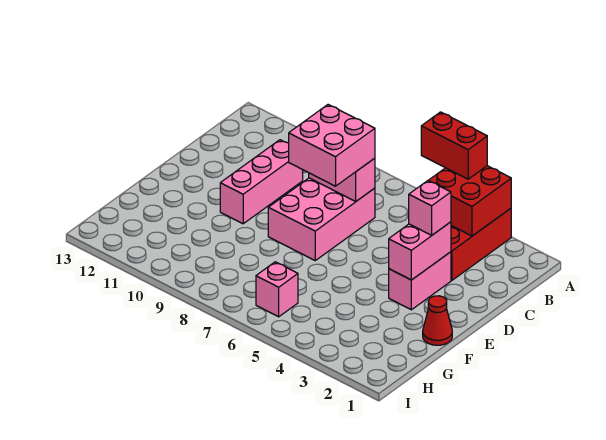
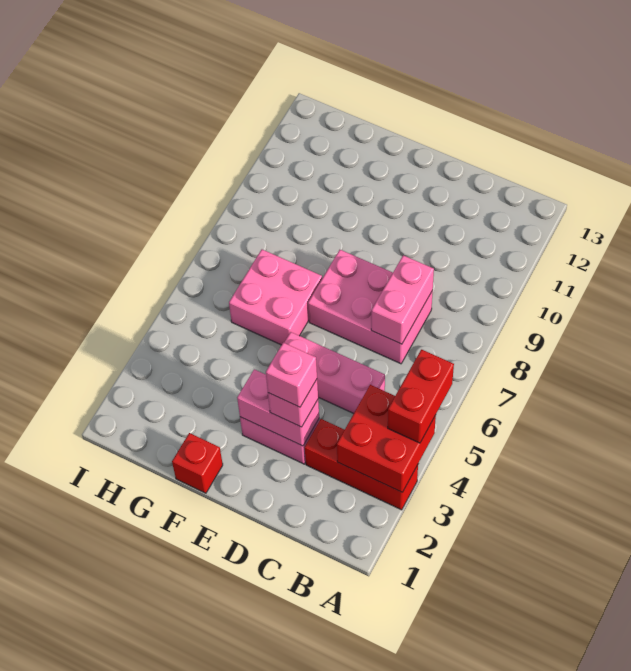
pink brick C7:D8 level 3 -> pink brick F6:G7 level 1
pink brick C10:E10 level 1 -> pink brick C5:E5 level 1
red cone F1 level 1 -> red brick F1 level 1
pink brick H6 level 1 -> pink brick D3 level 4

